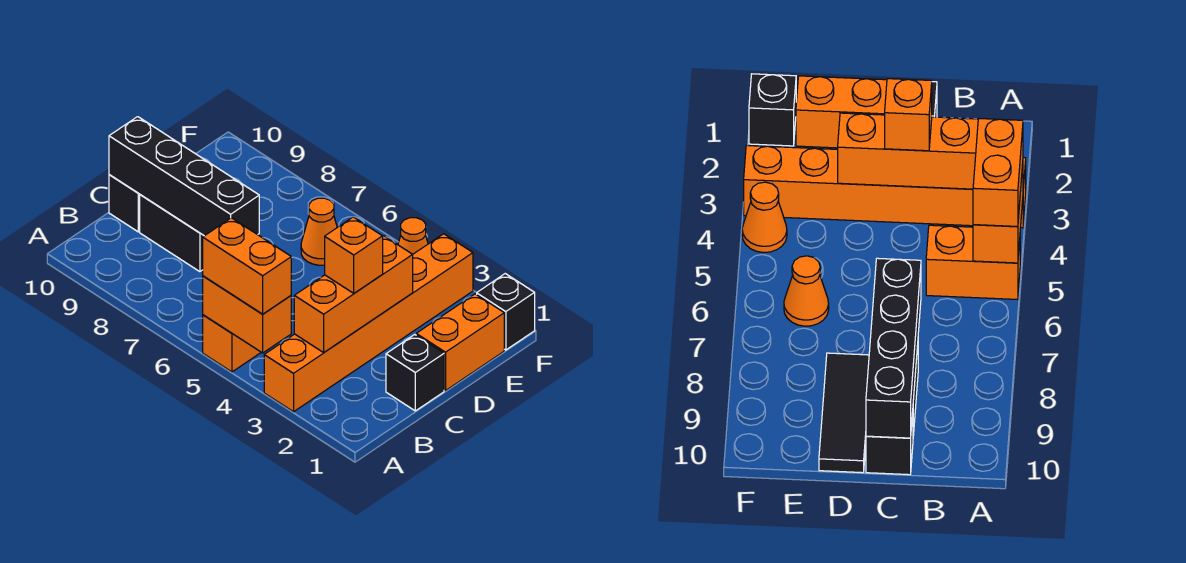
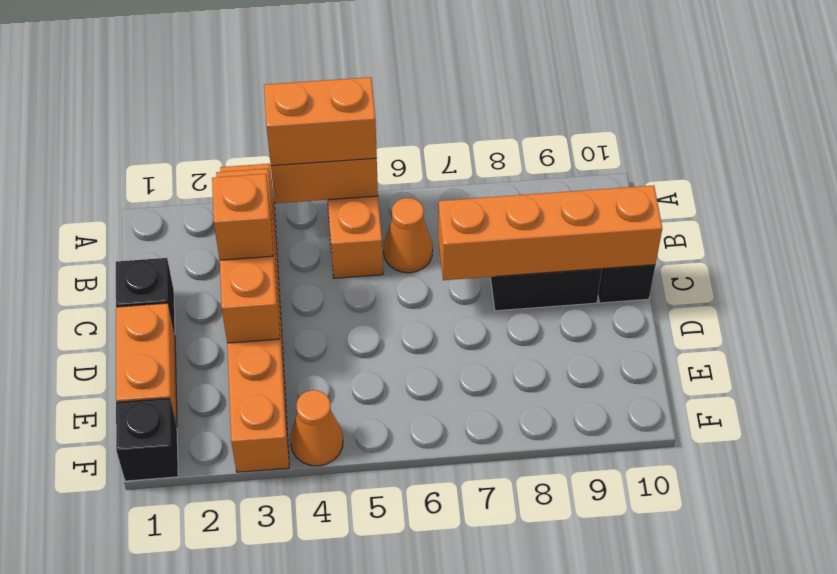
black brick C7:C10 level 2 -> orange brick C7:C10 level 2
black tile D8:D10 level 1 -> none
orange cone E6 level 1 -> orange cone B6 level 1

